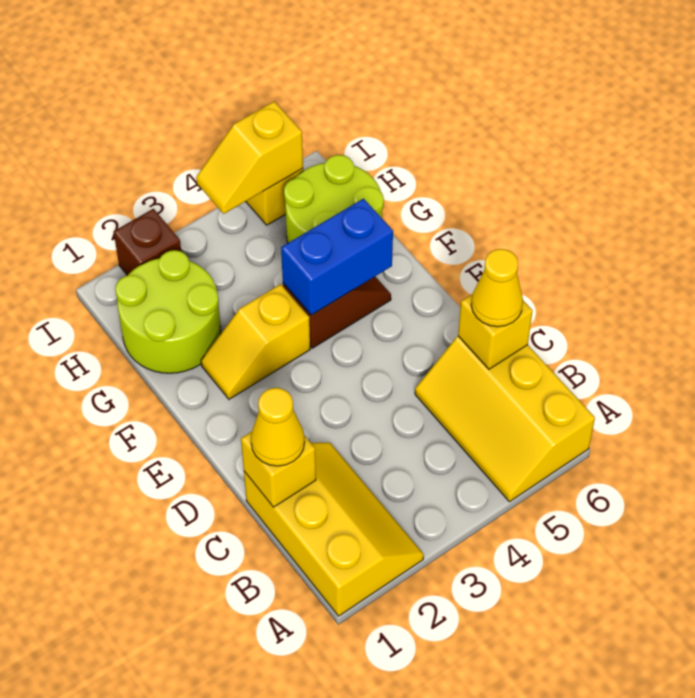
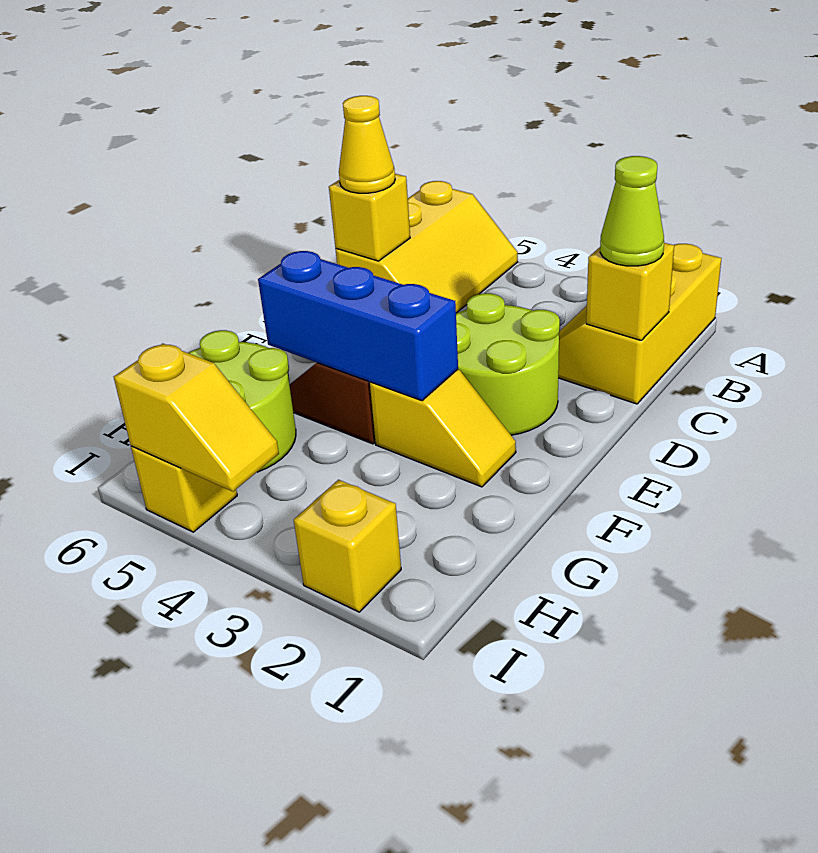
yellow cone C1 level 3 -> lime cone C1 level 3
blue brick F4:F5 level 2 -> blue brick F3:F5 level 2
lime round brick G1:H2 level 1 -> lime round brick D2:E3 level 1
brown brick I2 level 1 -> yellow brick I2 level 1

